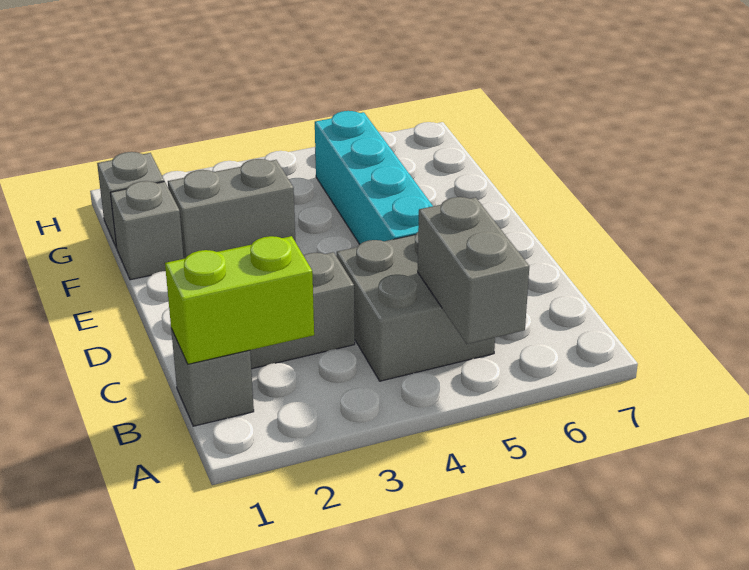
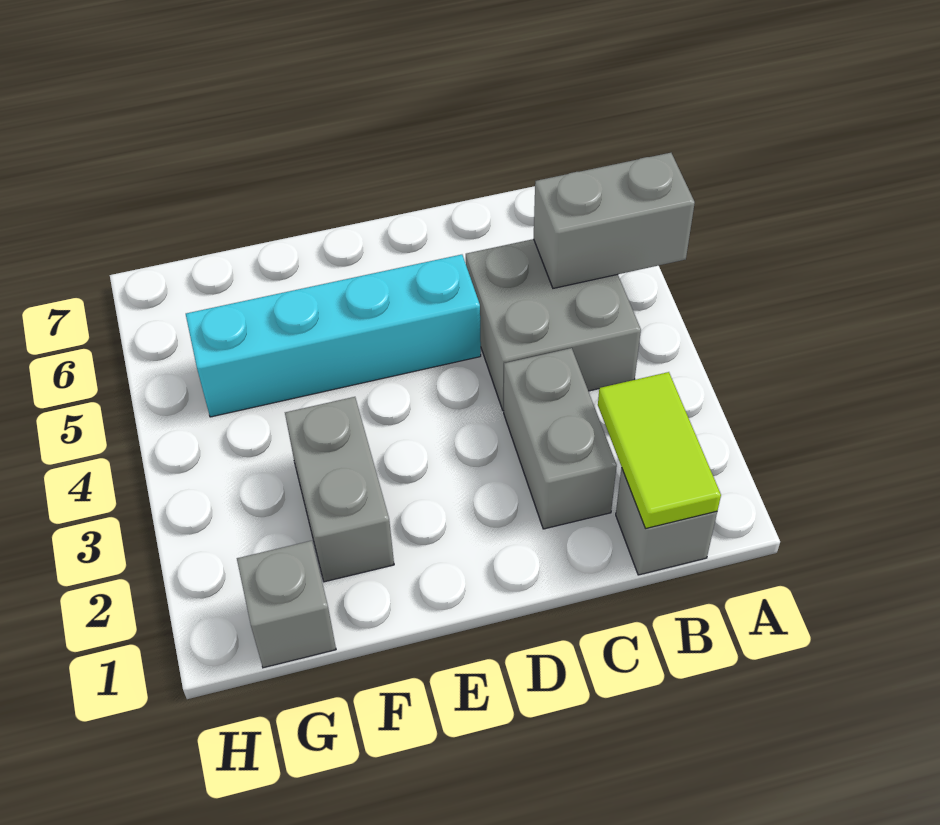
lime brick B1:B2 level 2 -> lime tile B1:B2 level 2
grey brick F1 level 1 -> none

